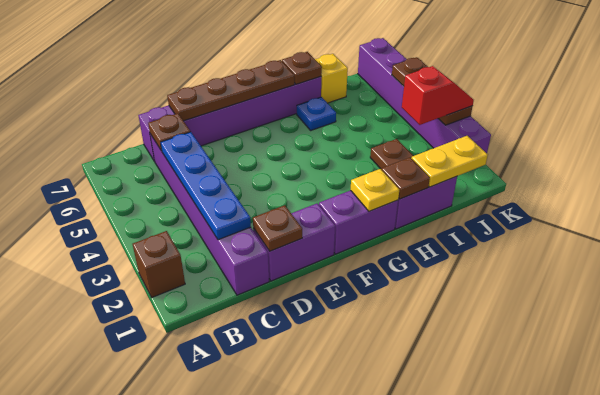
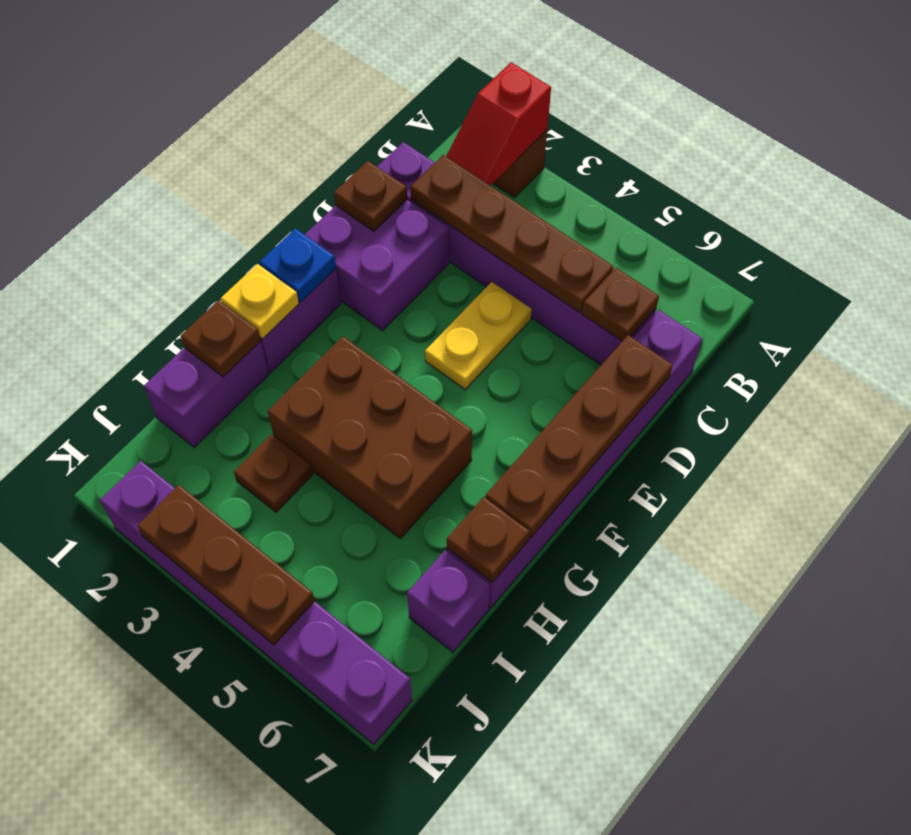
blue plate C2:C5 level 2 -> brown plate C2:C5 level 2
purple brick D1:E1 level 1 -> purple brick D1:E2 level 1
none -> brown brick G3:H5 level 1
blue plate H6 level 1 -> blue plate F1 level 2
yellow plate I1:J1 level 2 -> yellow plate D4:E4 level 1
yellow brick I7 level 1 -> purple brick I7 level 1
red slope J3:K3 level 3 top J -> red slope A2:B2 level 2 top A

